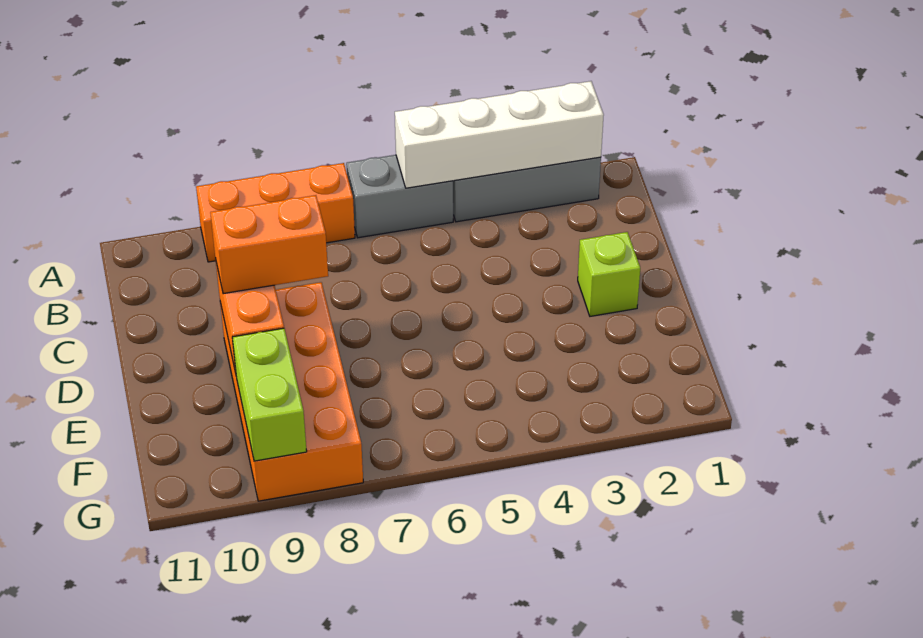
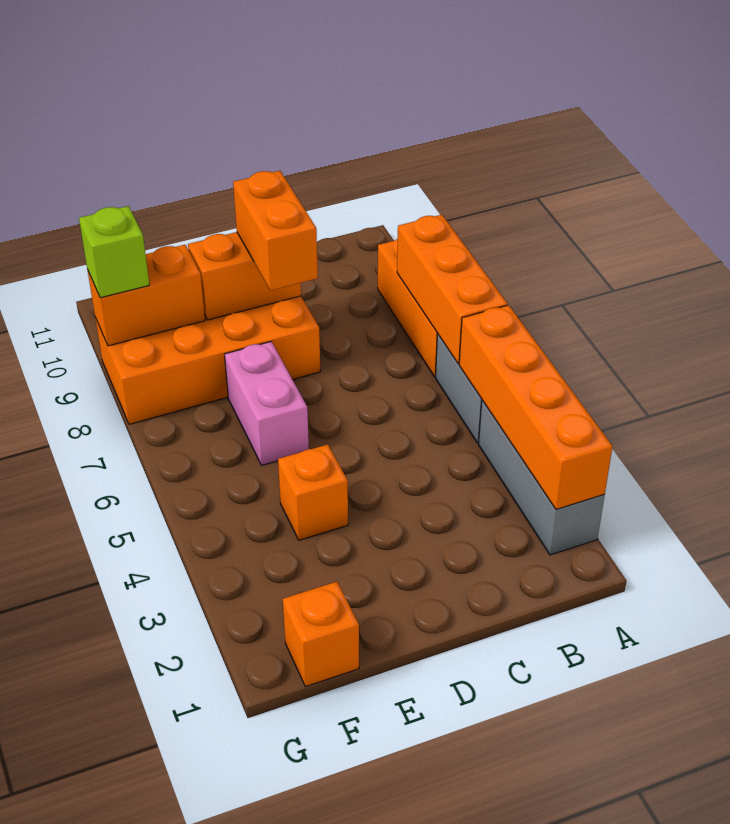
white brick A2:A5 level 2 -> orange brick A2:A5 level 2
none -> orange brick A6:A8 level 2
lime brick D2 level 1 -> lime brick G9 level 3
none -> orange brick E4 level 1
none -> pink brick E6:E7 level 1
none -> orange brick F1 level 1
lime brick F9:G9 level 2 -> orange brick F9:G9 level 2

